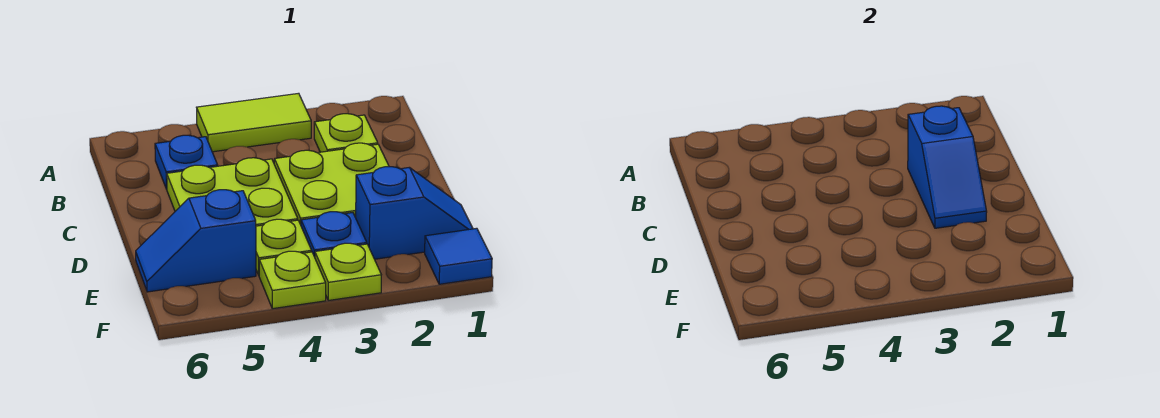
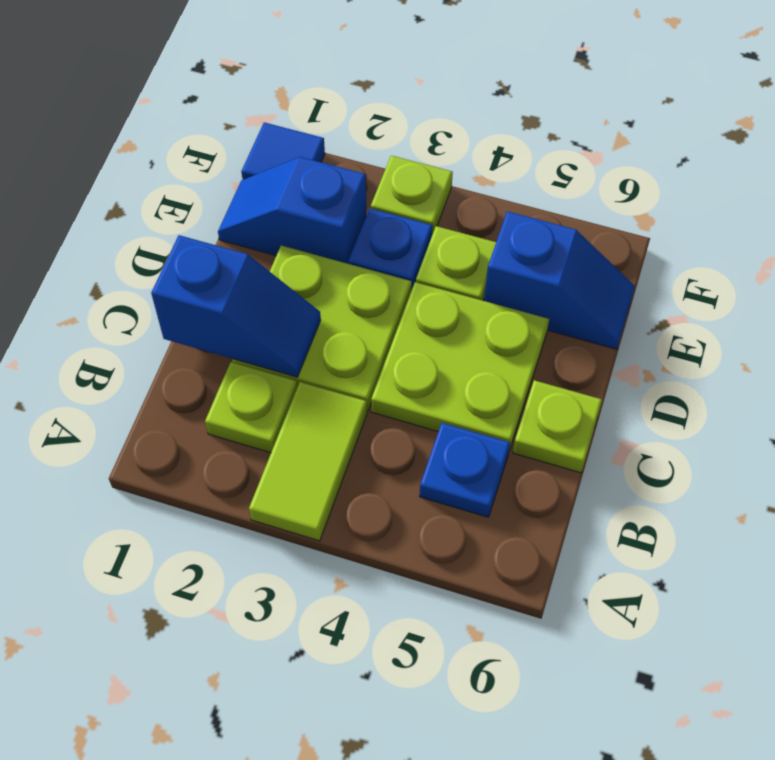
lime tile A3:A4 level 1 -> lime tile A3:B3 level 1
blue slope C2:D2 level 2 top C -> blue slope C1:C2 level 2 top 1
lime plate F4 level 1 -> lime plate C6 level 1

